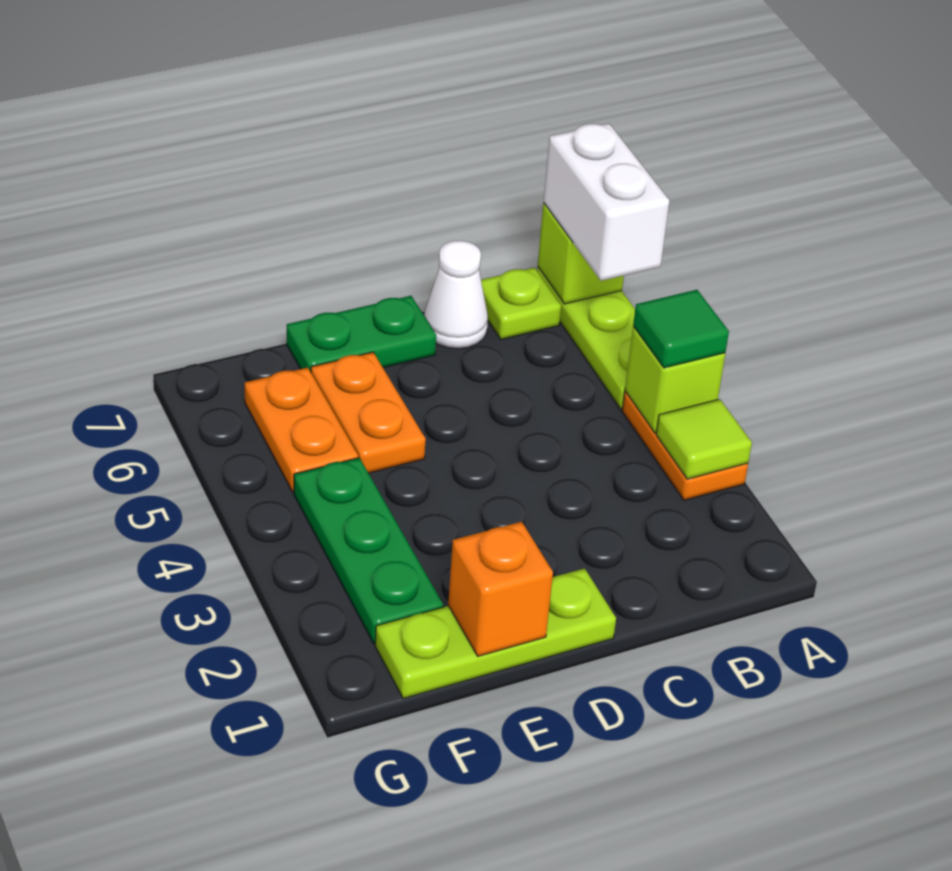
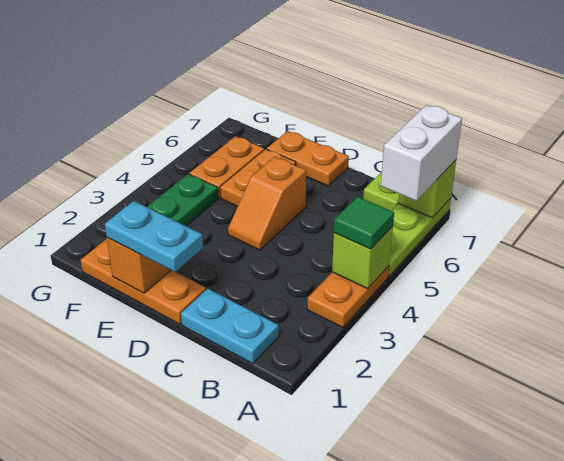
lime tile A3 level 2 -> none
none -> cyan plate B1:C1 level 1
white cone C7 level 1 -> none
lime plate D1:F1 level 1 -> orange plate D1:F1 level 1
none -> cyan plate D1:E1 level 3
none -> orange slope D4:D5 level 1 top 5
green plate D7:E7 level 1 -> orange plate D7:E7 level 1

